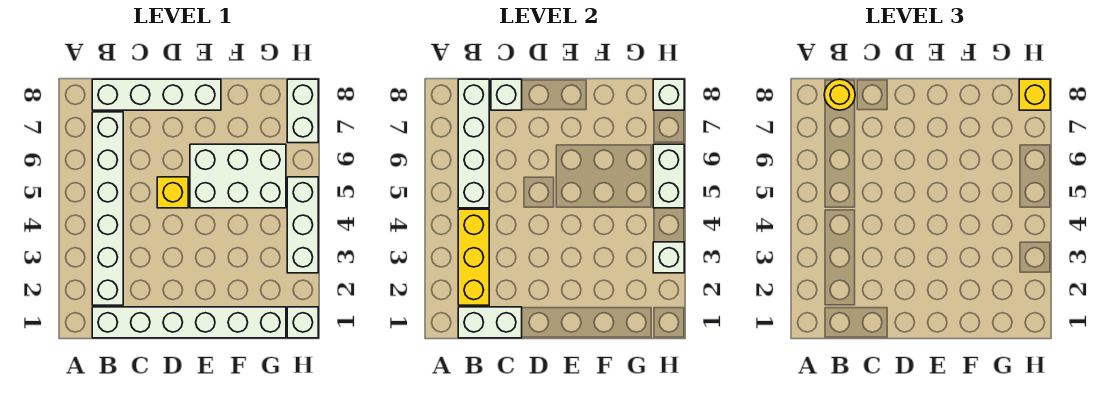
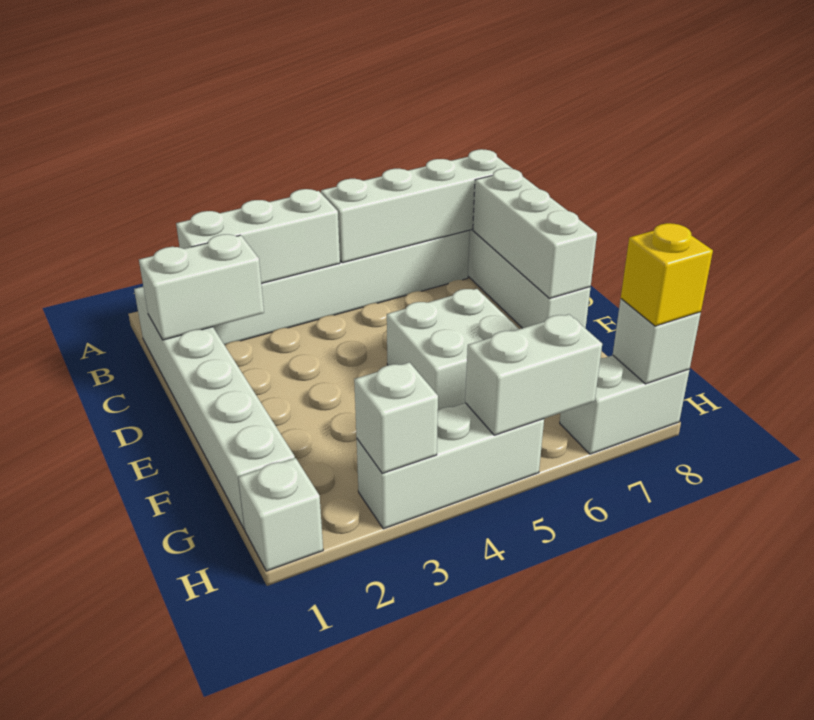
white brick B1:C1 level 2 -> white brick C1:C2 level 2
yellow brick B2:B4 level 2 -> white brick B2:B4 level 2
yellow round brick B8 level 3 -> none
white brick C8 level 2 -> white brick C8:E8 level 2
yellow brick D5 level 1 -> none
white brick E5:G6 level 1 -> white brick E5:F6 level 1

